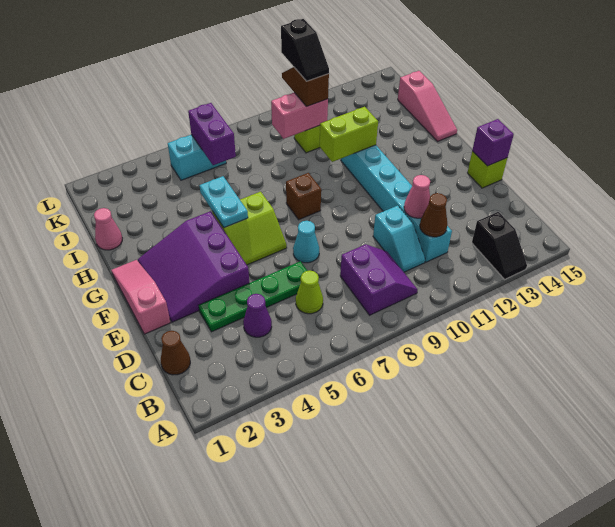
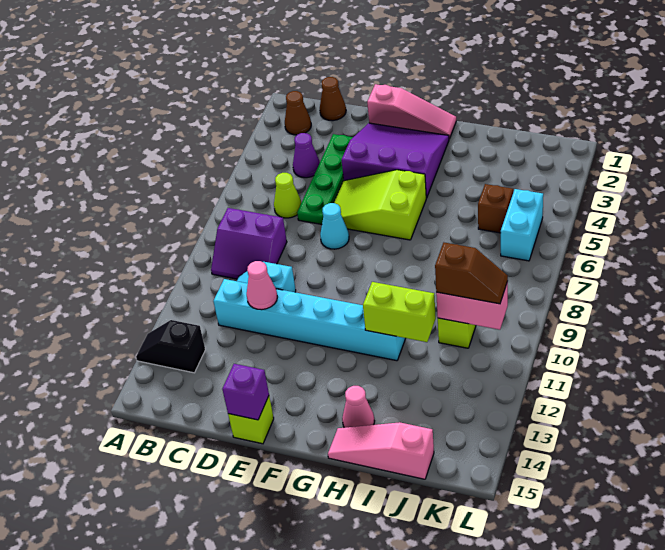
brown cone C11 level 2 -> brown cone B2 level 1
lime slope F5:G6 level 1 top G -> lime slope E5:G6 level 1 top G
cyan plate G5:H5 level 2 -> none
brown brick G8 level 1 -> brown brick J5 level 1
lime brick H10:H11 level 2 -> lime brick H11:I11 level 2
pink cone I1 level 1 -> pink cone H14 level 1
purple brick J6:K6 level 2 -> none
pink brick J9:J10 level 2 -> pink brick J10:K10 level 2
black slope J10:K10 level 4 top K -> none

